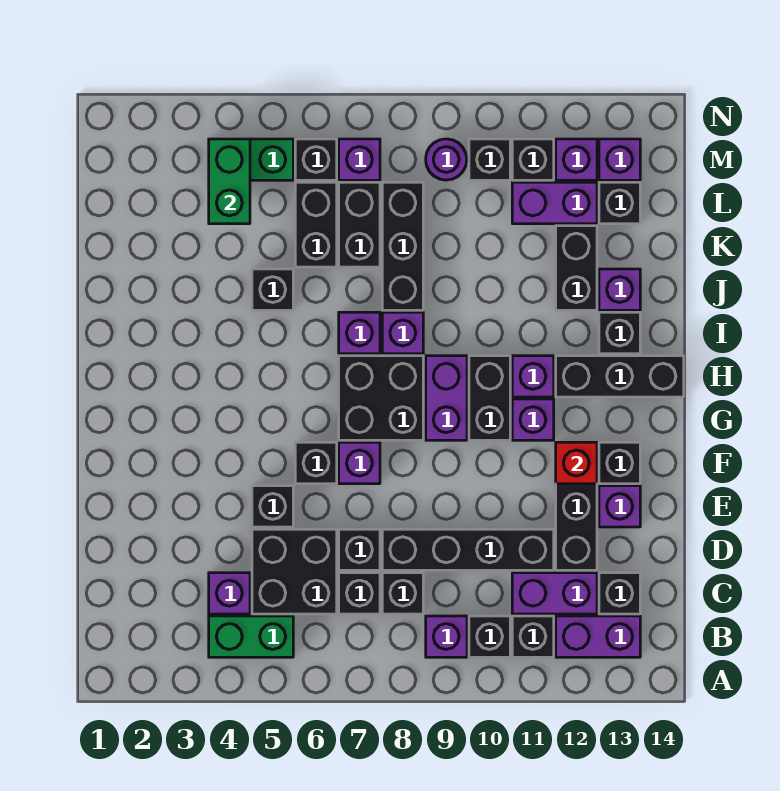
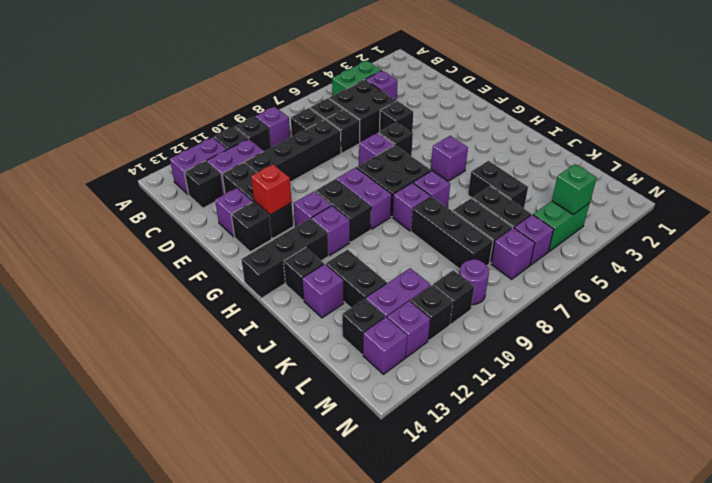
none -> purple brick H5 level 1
black brick J5 level 1 -> black brick J5:K5 level 1
green brick L4:M4 level 2 -> green brick M4 level 2
black brick M6 level 1 -> purple brick M6 level 1

